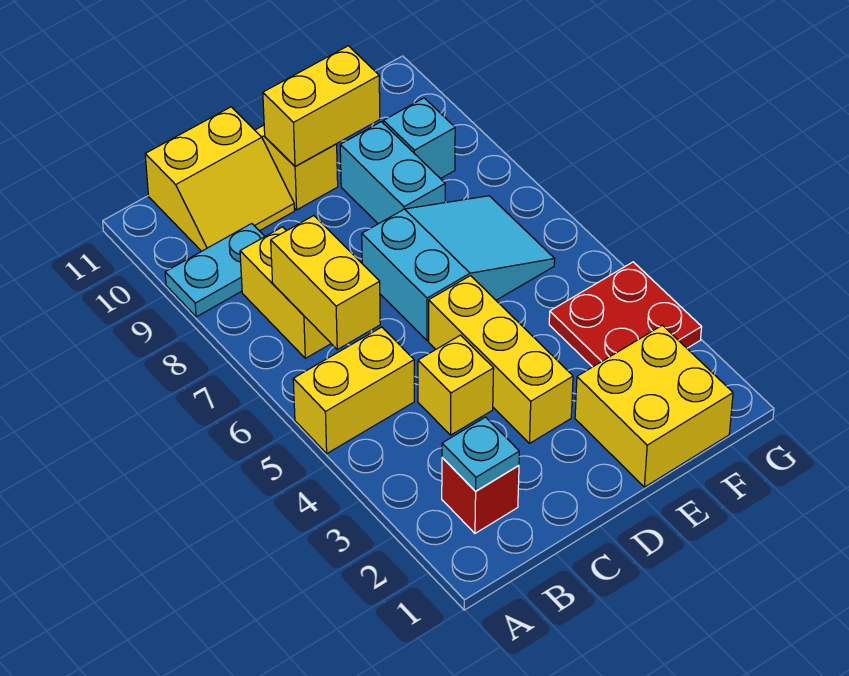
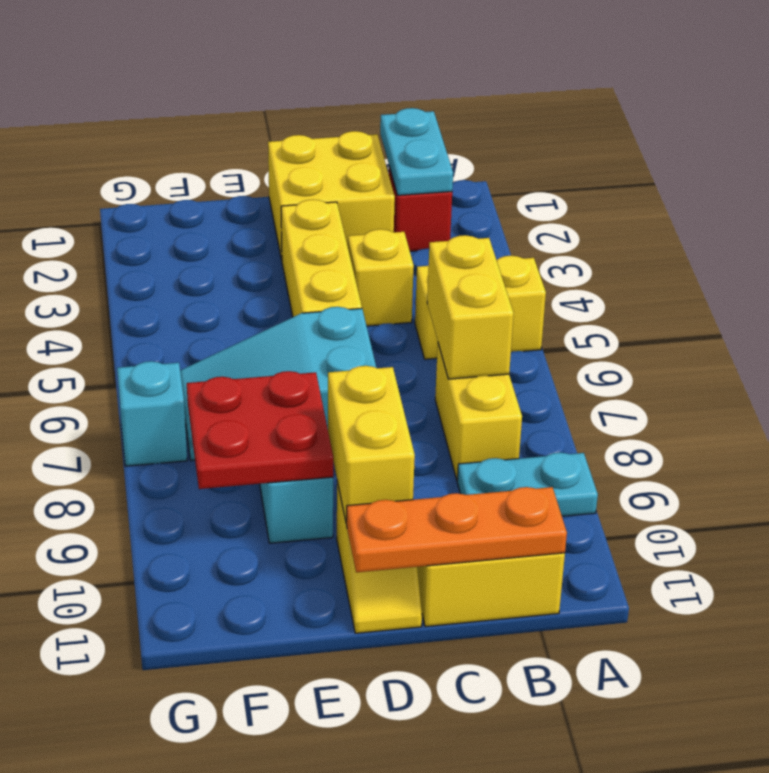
cyan plate B2 level 2 -> cyan plate B1:B2 level 2
none -> orange plate B11:D11 level 2
yellow brick D10:E10 level 2 -> yellow brick D9:D10 level 2
yellow brick E1:F2 level 1 -> yellow brick C1:D2 level 1
red plate F3:G4 level 1 -> red plate E8:F9 level 2
cyan brick F9 level 1 -> cyan brick G7 level 1

